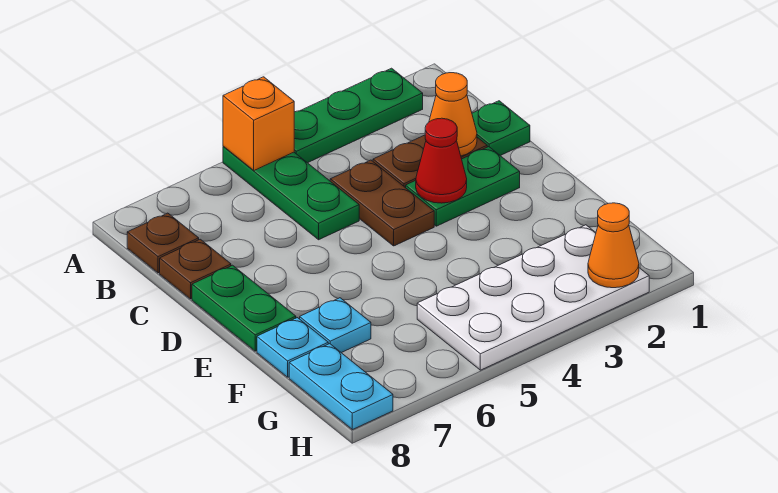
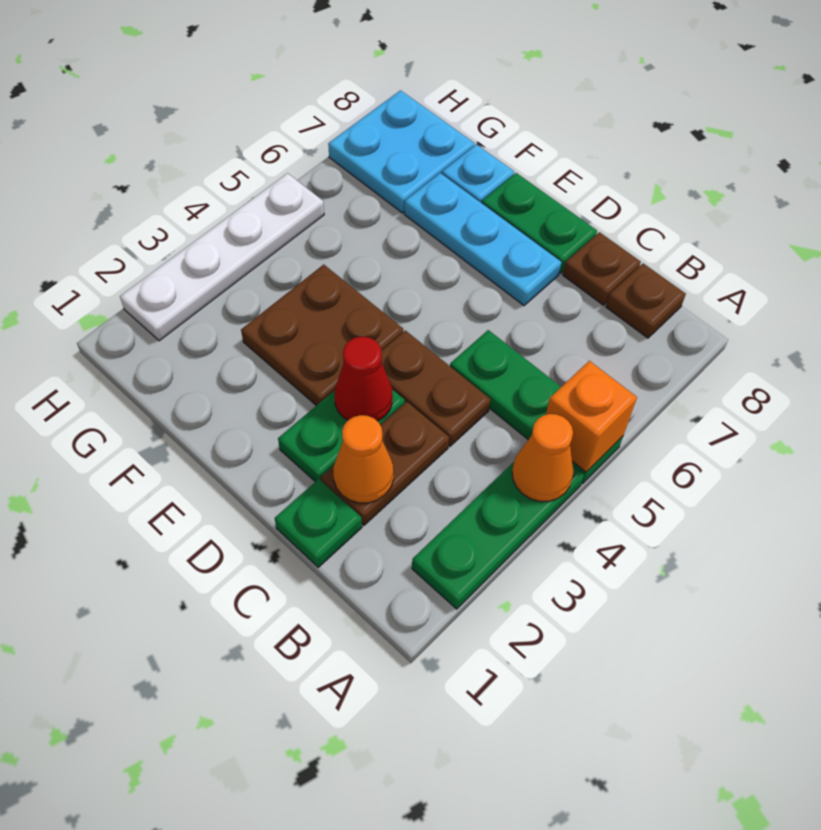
none -> brown plate E3:F4 level 1
cyan plate F7 level 1 -> cyan plate D7:F7 level 1
white plate G2:H5 level 1 -> white plate H2:H5 level 1
cyan plate G8:H8 level 1 -> cyan plate G7:H8 level 1
orange cone H2 level 2 -> orange cone A4 level 2

